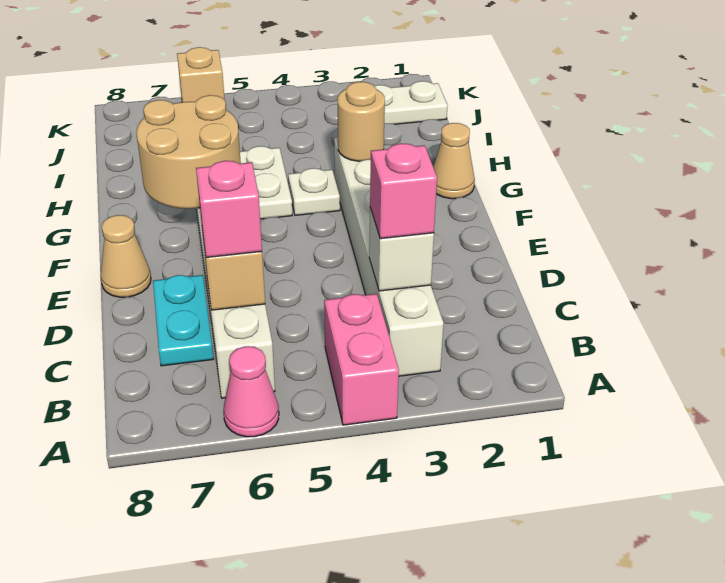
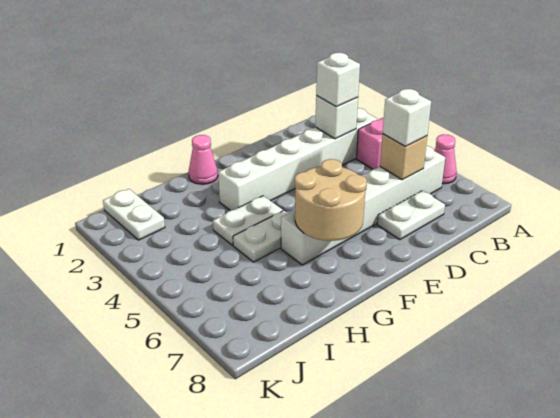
pink brick C3 level 3 -> white brick C3 level 3
pink brick C6 level 3 -> white brick C6 level 3
cyan plate C7:D7 level 1 -> white plate C7:D7 level 1
tan cone E8 level 1 -> none
tan cone G1 level 1 -> pink cone G1 level 1
tan round brick G3 level 2 -> none
white plate G4 level 1 -> white plate G4:H4 level 1
tan brick K6 level 1 -> none

